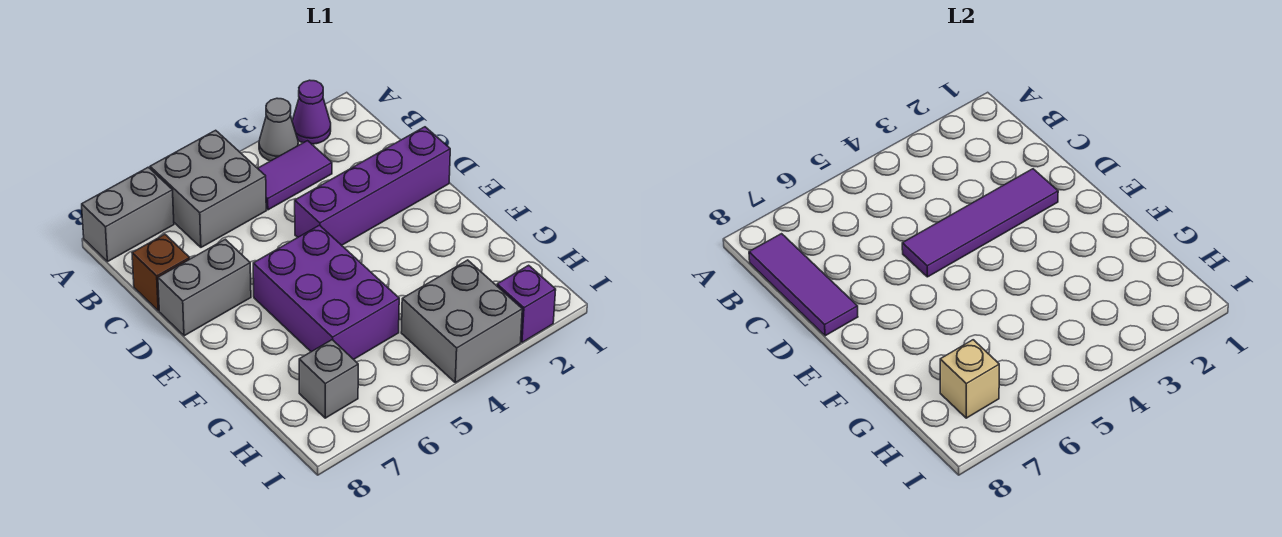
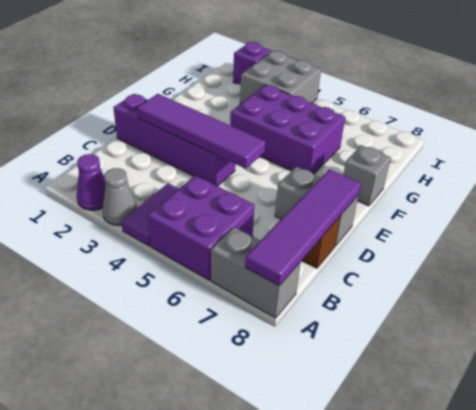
grey brick A5:B6 level 1 -> purple brick A5:B6 level 1
purple tile B3:B4 level 1 -> purple tile A4:B4 level 1
purple tile B8:D8 level 2 -> purple tile A8:D8 level 2
purple brick E5:G6 level 1 -> purple brick F4:G6 level 1
grey brick H7 level 1 -> grey brick F8 level 1
tan brick H7 level 2 -> none

